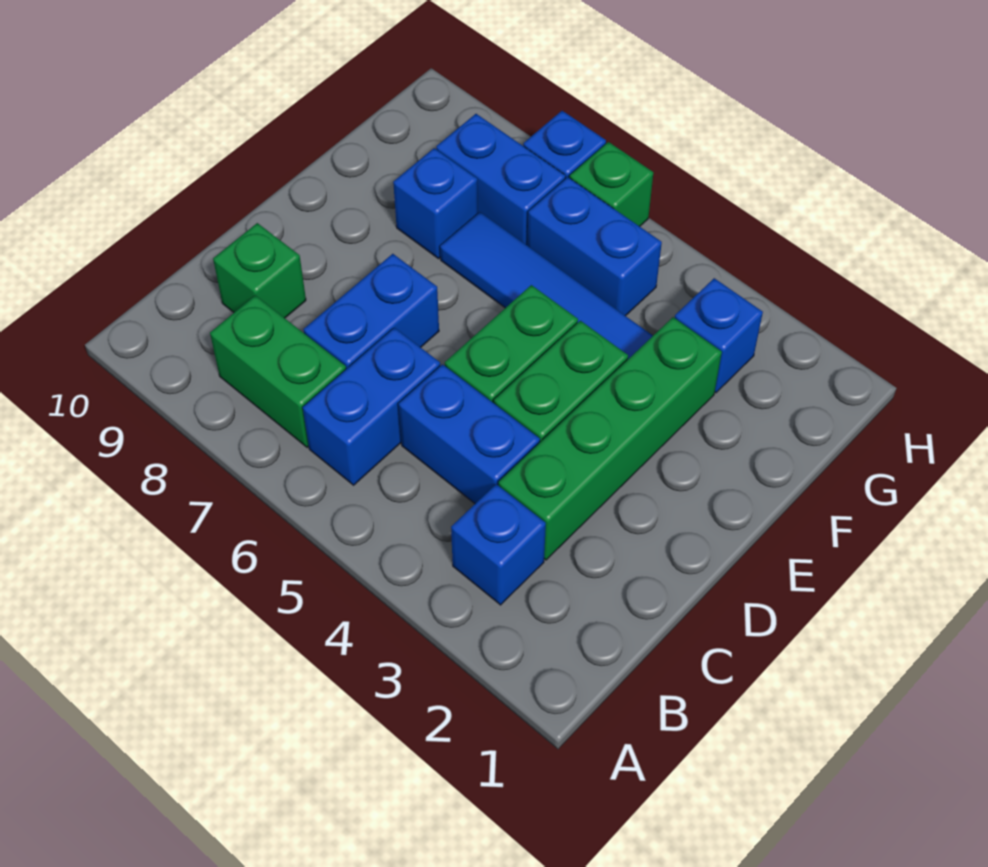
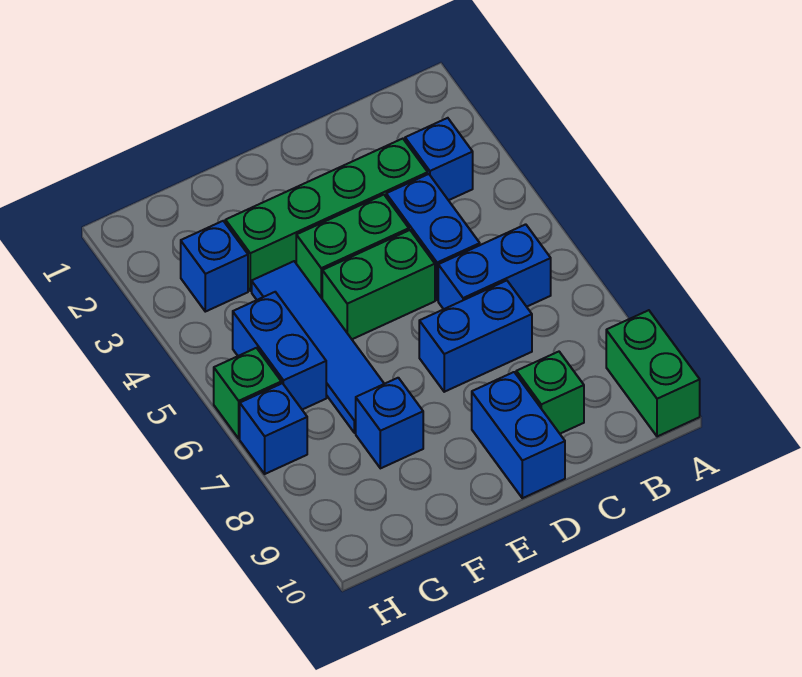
green brick B7:B8 level 1 -> green brick A9:A10 level 1
blue brick G7:G8 level 1 -> blue brick D9:D10 level 1

